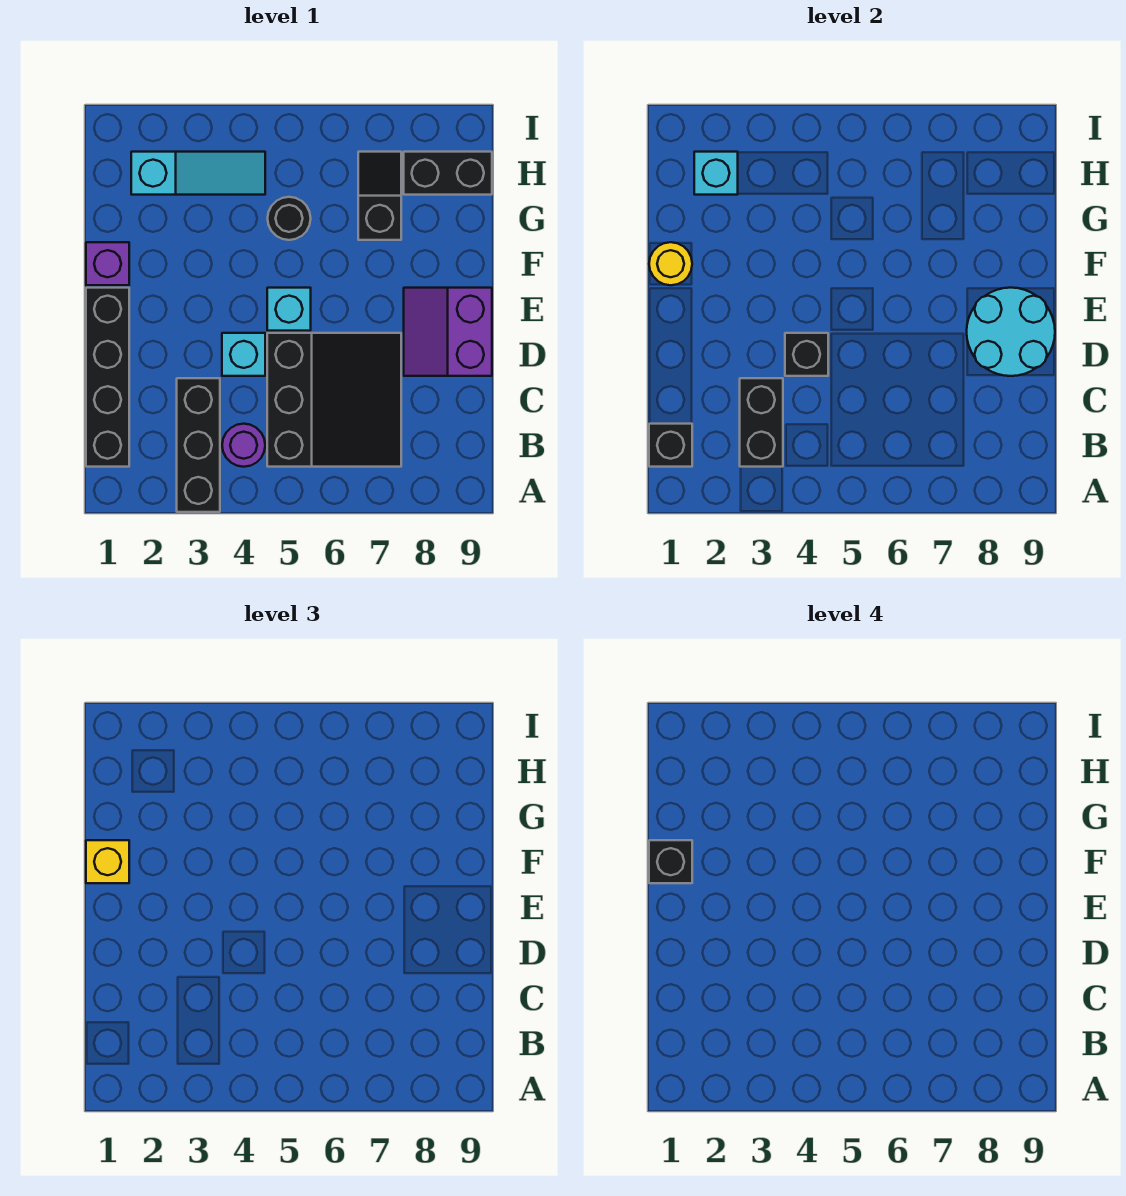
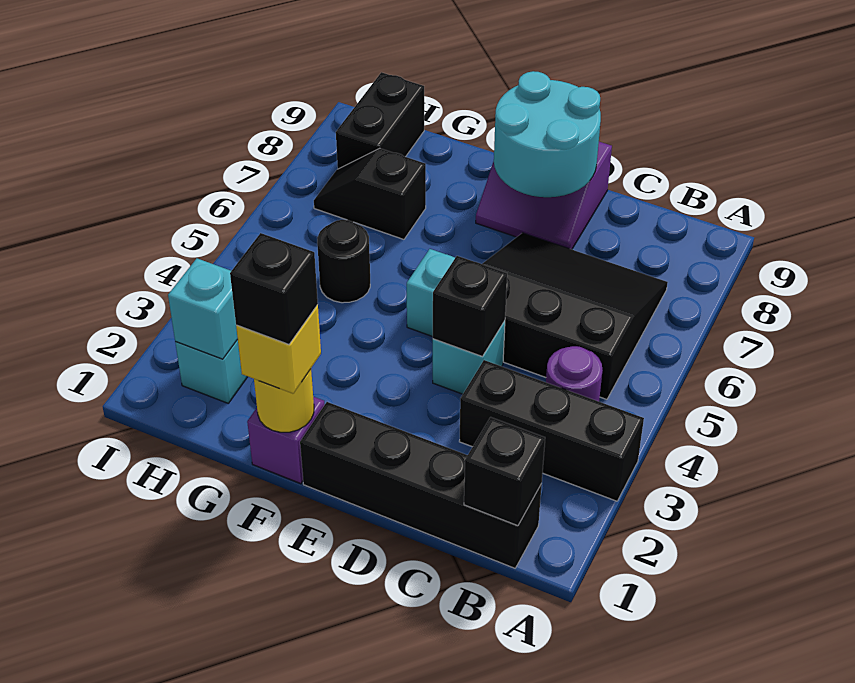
black brick B3:C3 level 2 -> none

